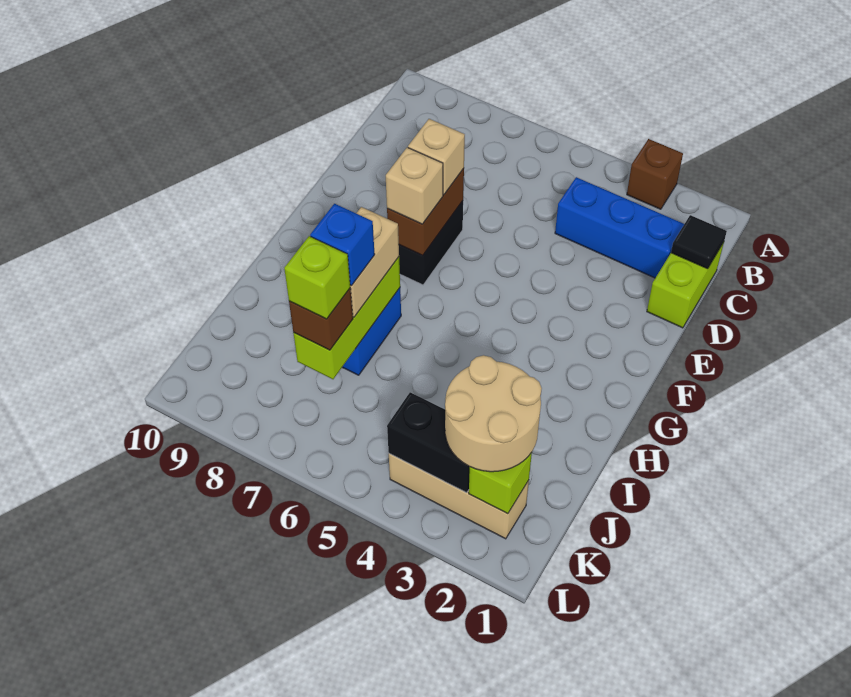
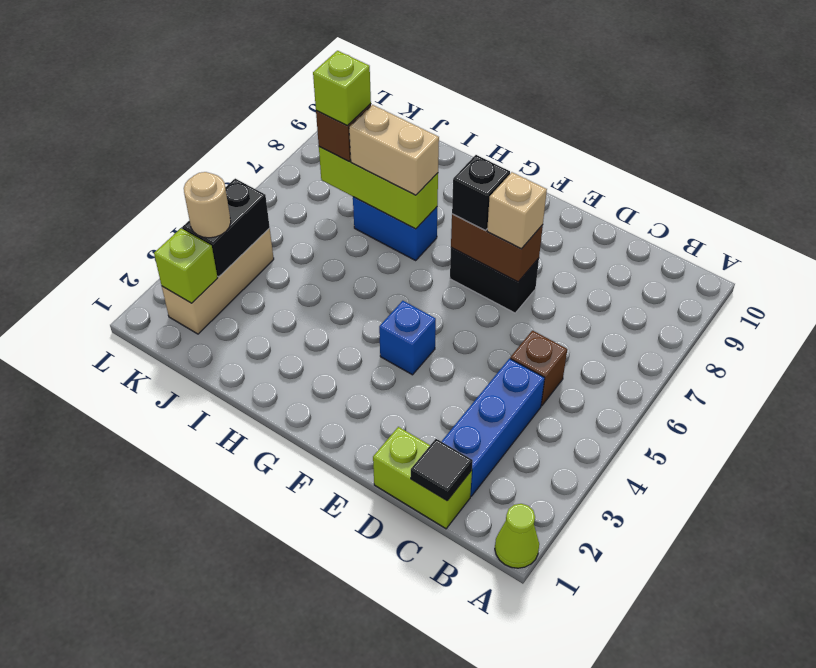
none -> lime cone A1 level 1
brown brick A3 level 1 -> brown brick C5 level 1
tan brick F7 level 3 -> black brick F7 level 3
blue brick I7 level 4 -> blue brick F4 level 1
tan round brick J2:K3 level 3 -> tan round brick K3 level 3

